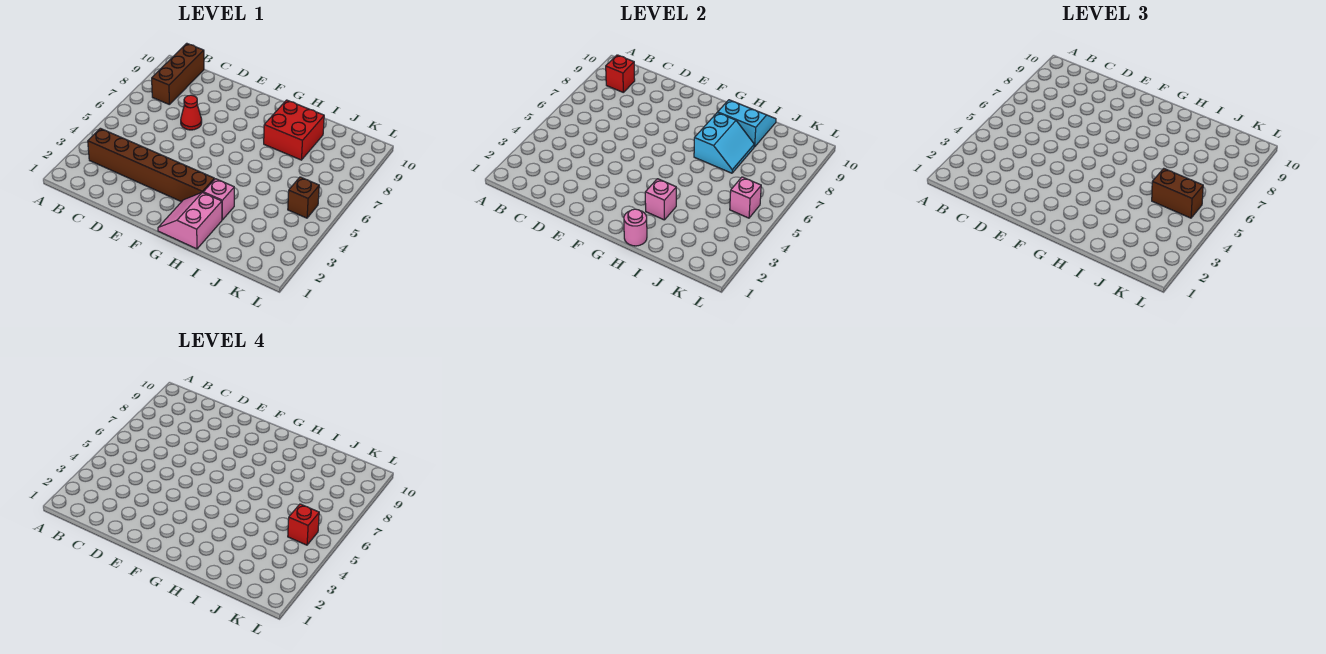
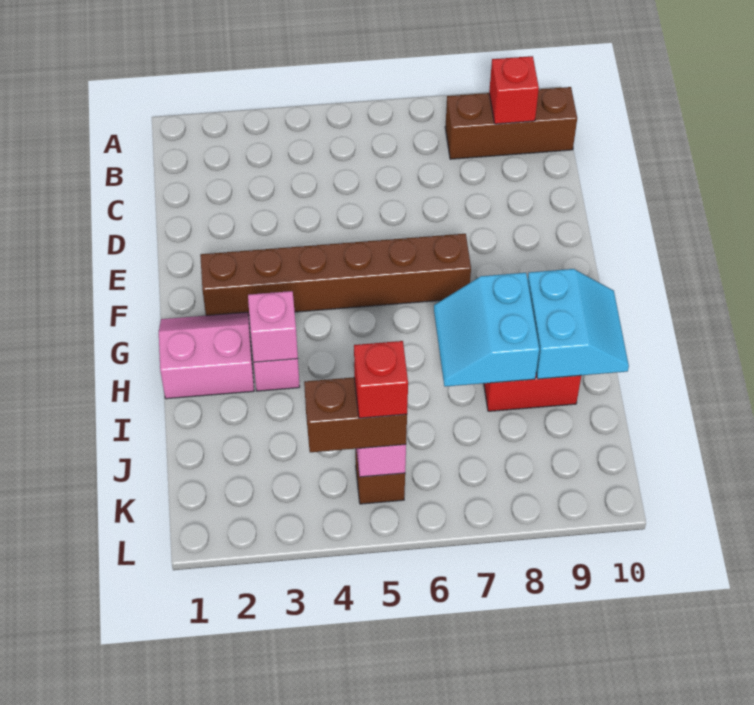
brown brick B3:G3 level 1 -> brown brick F2:F7 level 1
red cone D7 level 1 -> none
pink round brick H1 level 2 -> none
cyan slope H7:I8 level 2 top H -> cyan slope H7:I8 level 2 top 8
brown brick J5:K5 level 3 -> brown brick K4:K5 level 3

